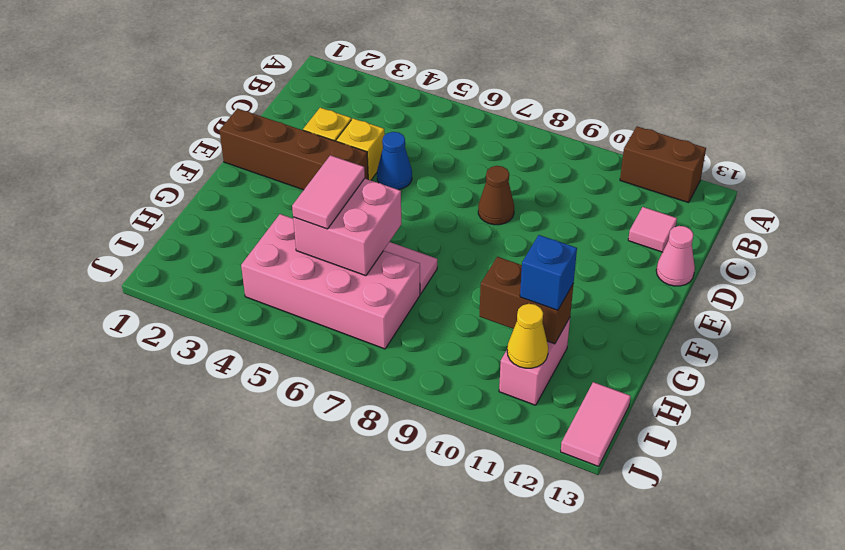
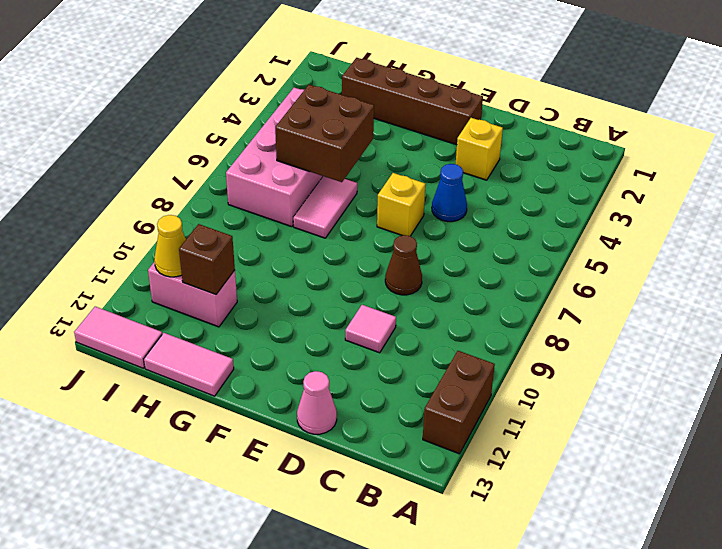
pink tile C12 level 1 -> pink tile D10 level 1
yellow brick D4 level 1 -> yellow brick E6 level 1
brown brick E1:E4 level 1 -> brown brick E2:H2 level 1
pink brick G5:H6 level 2 -> brown brick G5:H6 level 2
pink tile G5:H5 level 3 -> pink tile G13:H13 level 1
brown brick H10:H11 level 2 -> brown brick H11 level 2
blue brick H11 level 3 -> none

